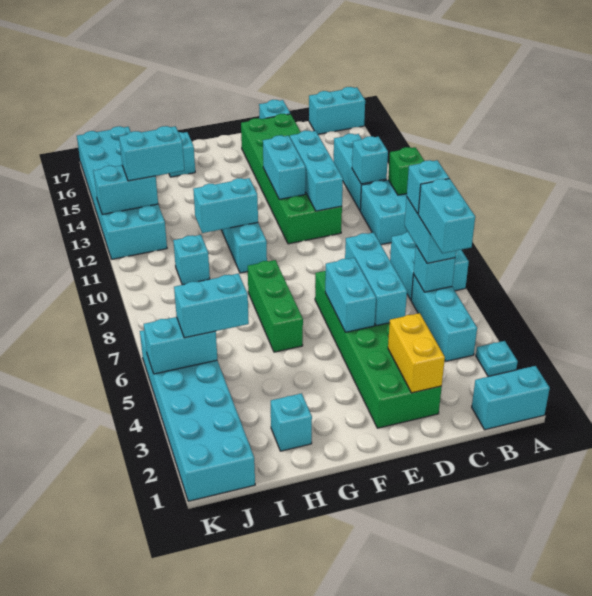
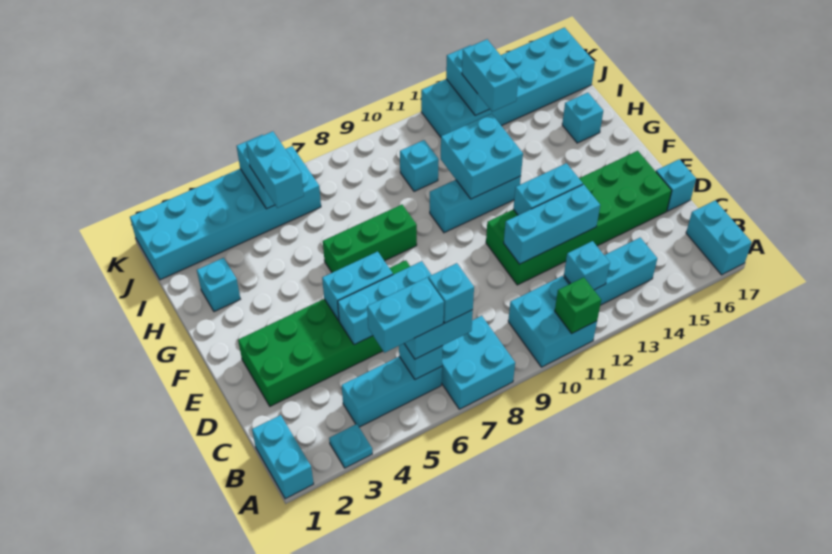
yellow brick D2:D3 level 2 -> none
cyan brick G11:H11 level 2 -> cyan brick G11:H12 level 2

